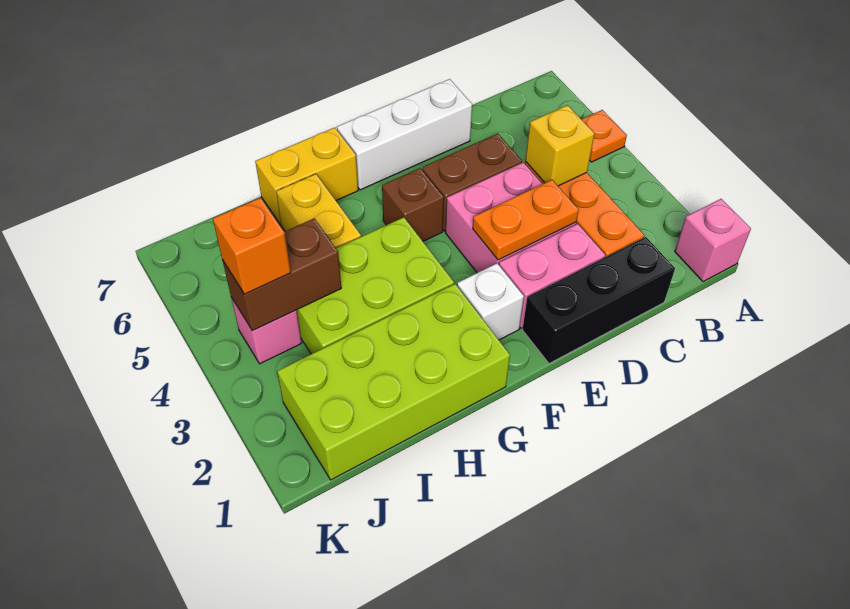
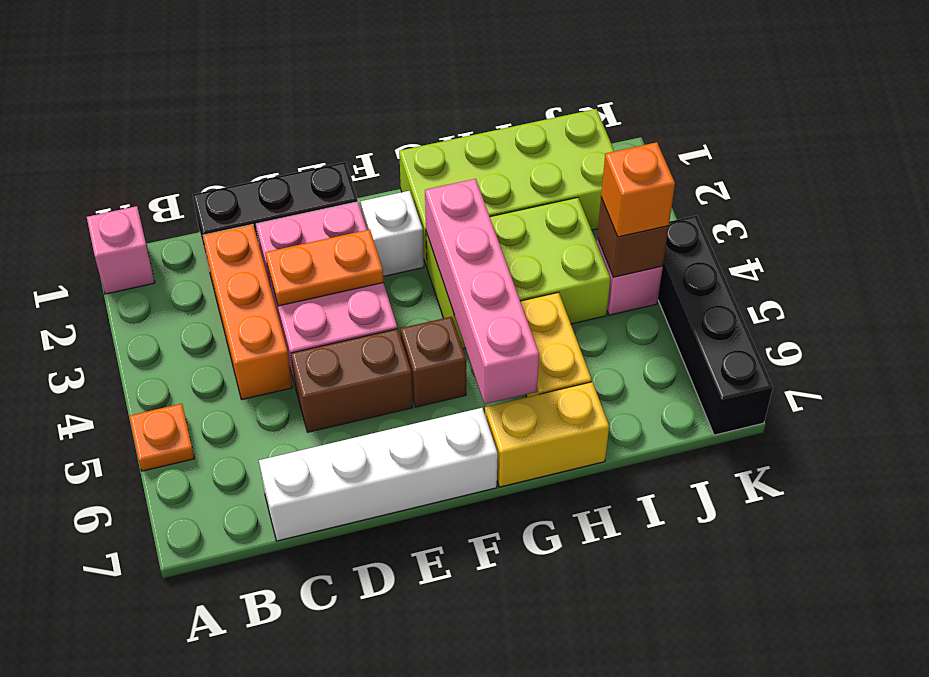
yellow brick C4 level 2 -> none
white brick D7:F7 level 1 -> white brick C7:F7 level 1
none -> pink brick G3:G6 level 2
brown brick I4:J4 level 2 -> brown brick J4 level 2
none -> black brick K4:K7 level 1

